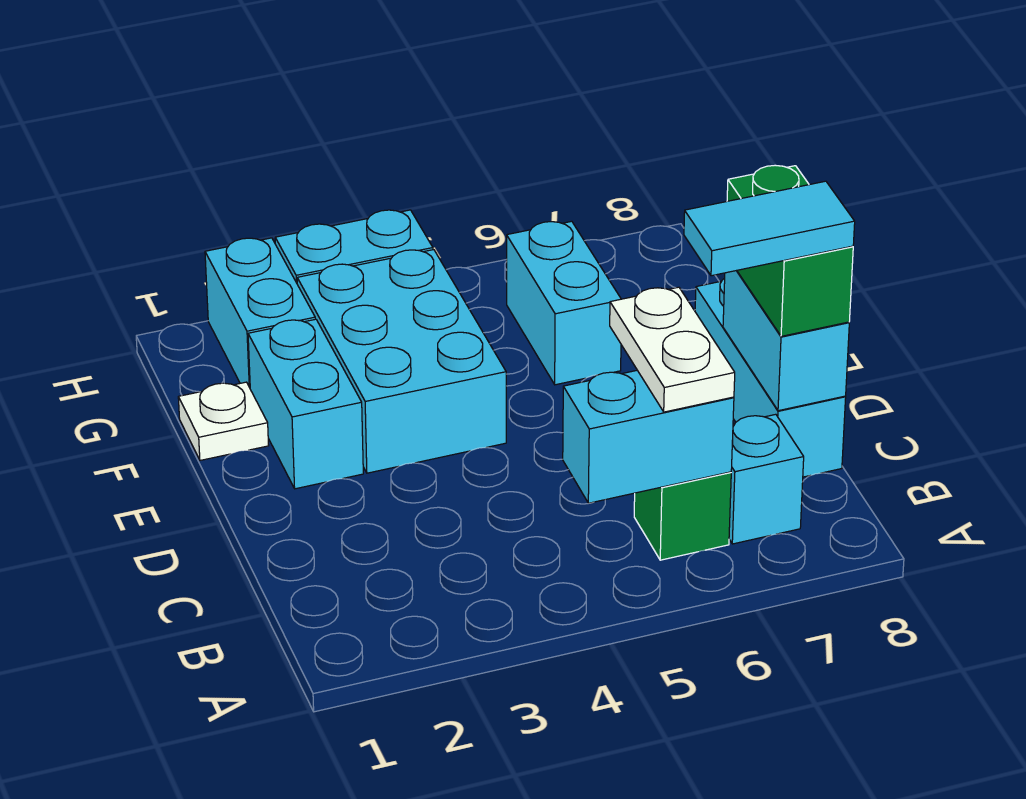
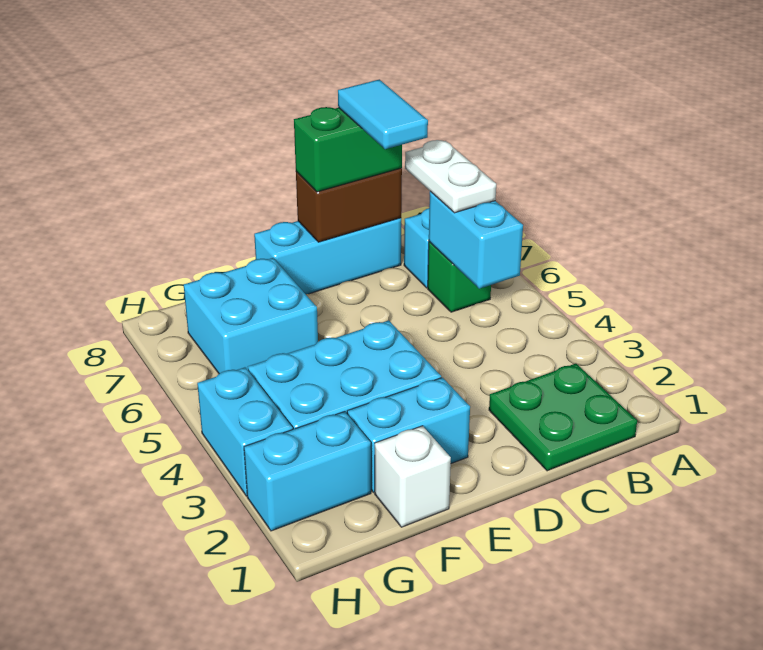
none -> green plate B1:C2 level 1
white plate B6:C6 level 3 -> white plate B6:B7 level 3
cyan brick C8:D8 level 2 -> brown brick C8:D8 level 2
white plate F1 level 1 -> white brick F1 level 1
cyan brick F6:G6 level 1 -> cyan brick F6:G7 level 1

